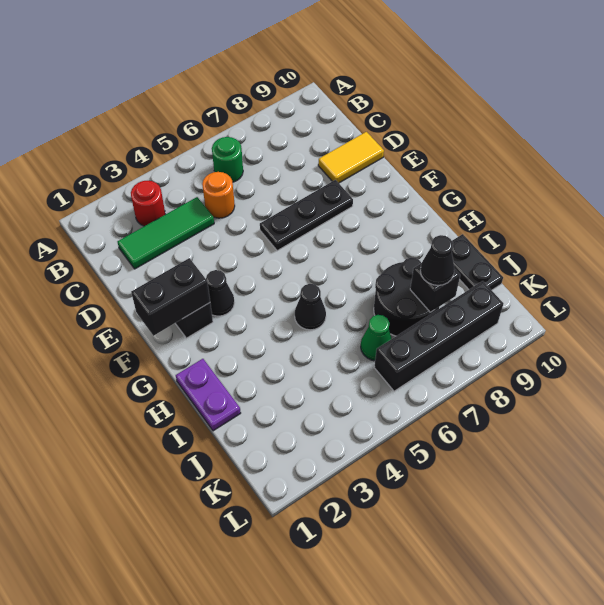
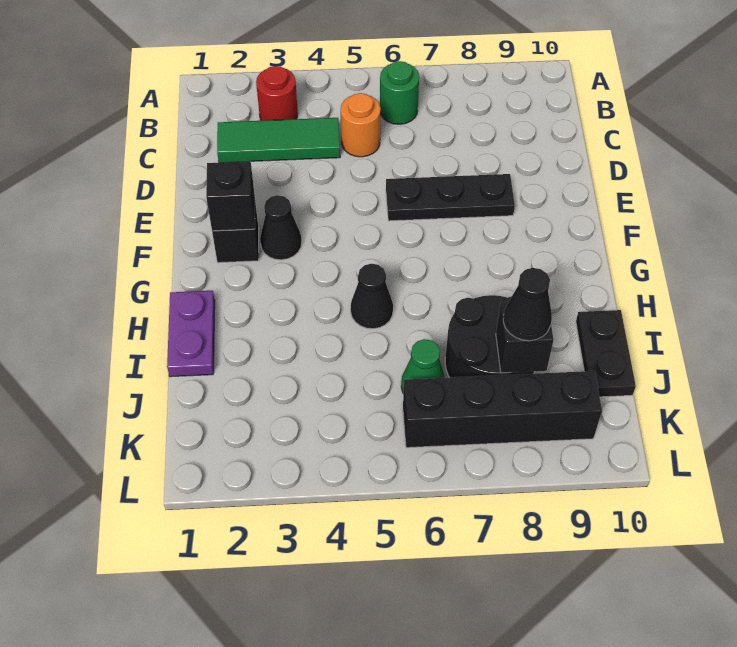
yellow tile D9:D10 level 1 -> none
black brick F1:F2 level 2 -> black brick F2 level 2

